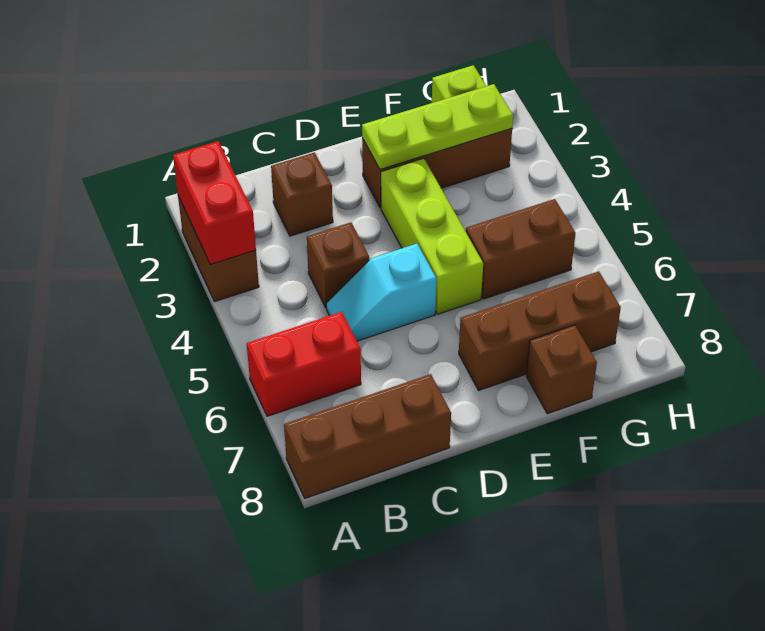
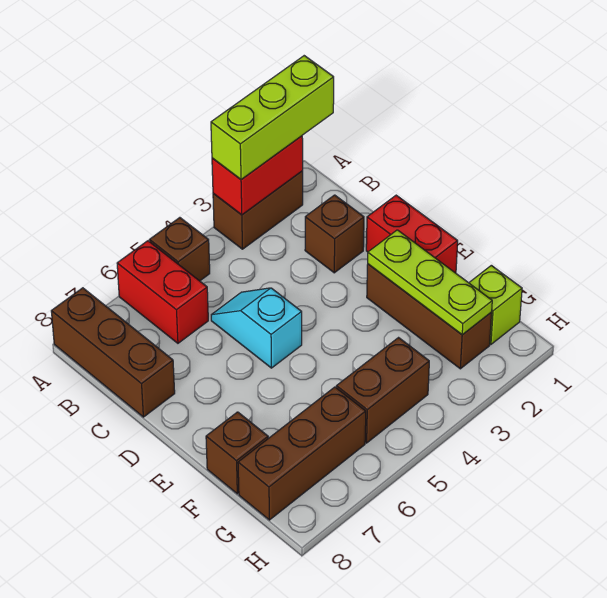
brown brick C4 level 1 -> brown brick A5 level 1
none -> red brick D1:E1 level 1
lime brick E3:E5 level 1 -> lime brick A1:A3 level 3
brown brick E7:G7 level 1 -> brown brick G6:G8 level 1
brown brick F5:G5 level 1 -> brown brick G4:G5 level 1

